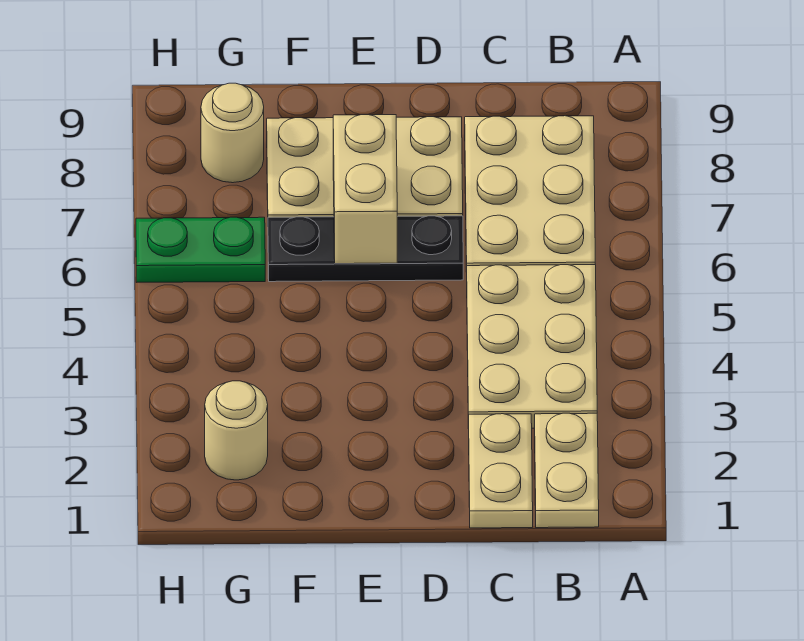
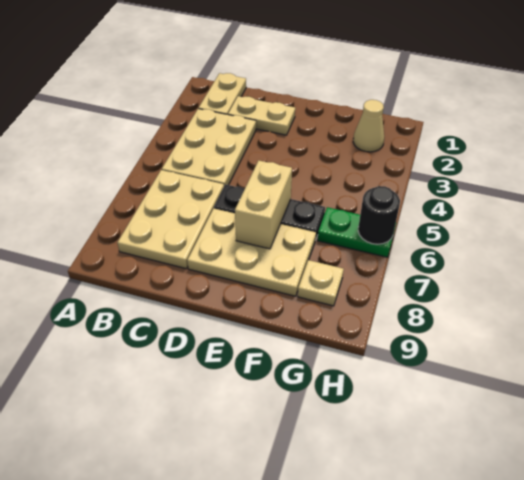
tan plate C1:C2 level 1 -> tan plate C2:D2 level 1
tan round brick G2 level 1 -> tan cone G2 level 1
tan round brick G8 level 1 -> tan plate G8 level 1
none -> black round brick H6 level 2

